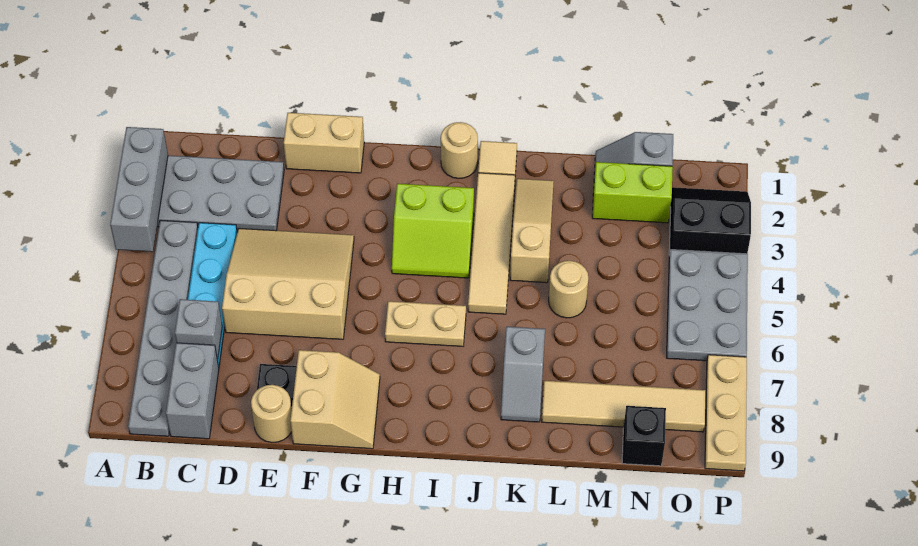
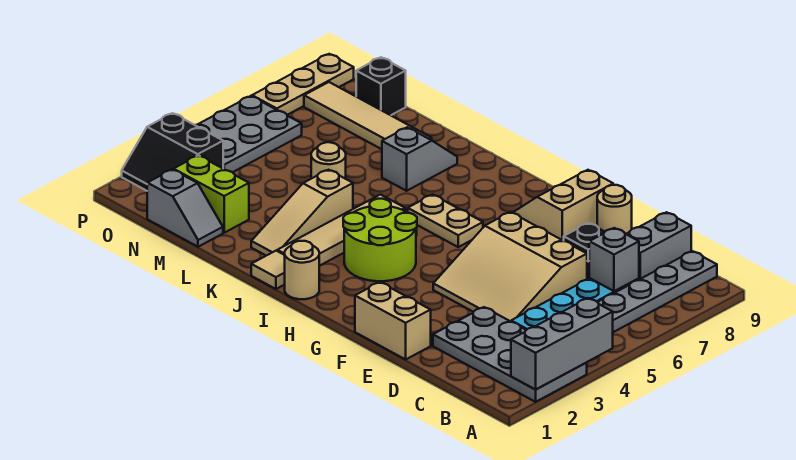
lime slope H3:I4 level 1 top 3 -> lime round brick H3:I4 level 1

